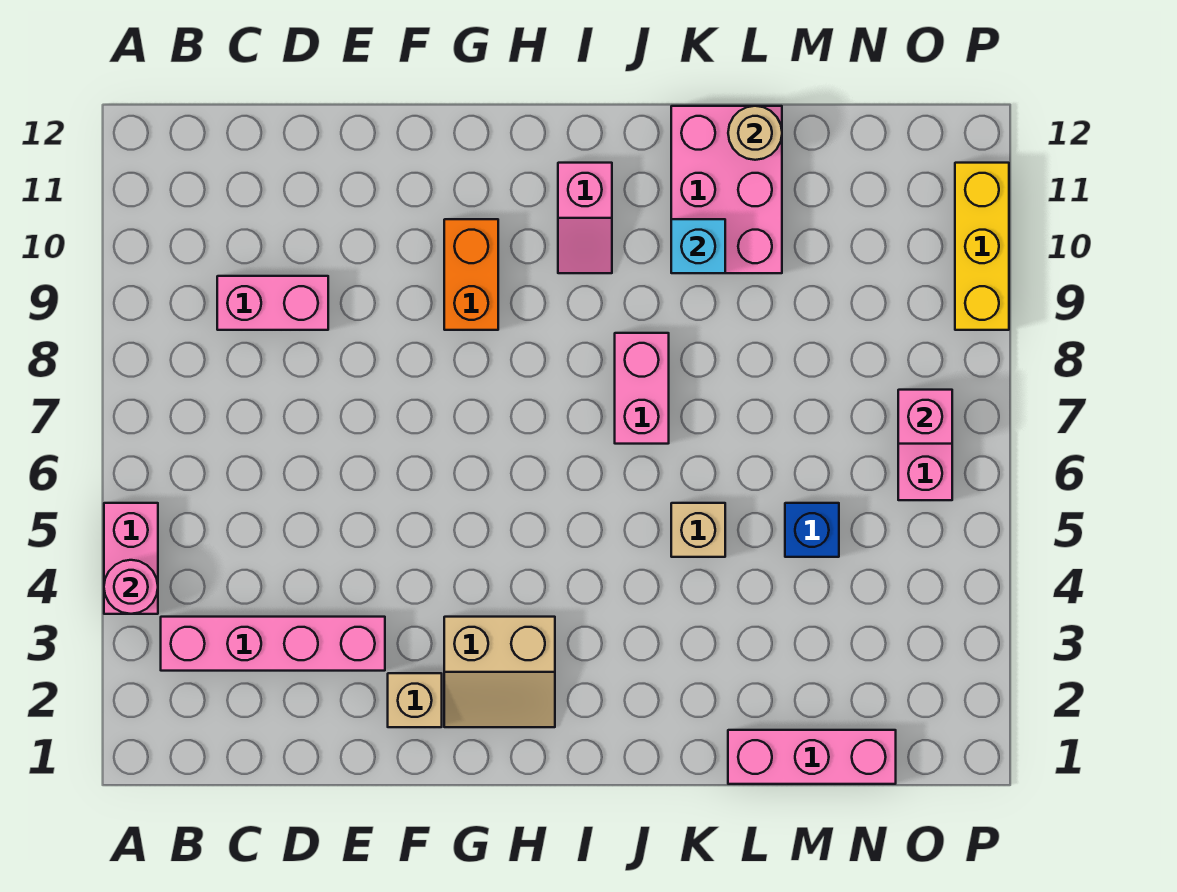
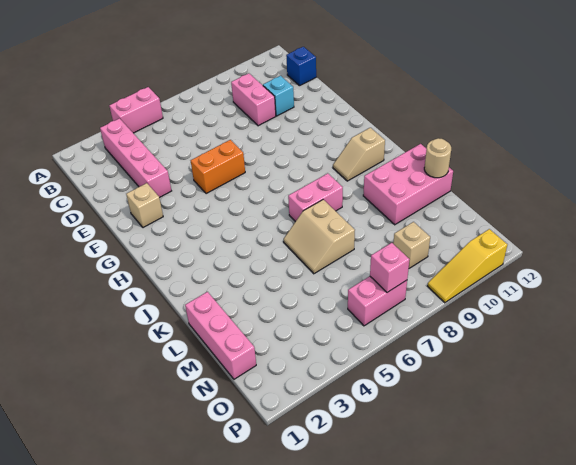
pink round brick A4 level 2 -> none
tan slope G2:H3 level 1 top 3 -> tan slope K6:L7 level 1 top 7
orange brick G9:G10 level 1 -> orange brick F5:F6 level 1
pink slope I10:I11 level 1 top 11 -> tan slope I10:I11 level 1 top 11
tan brick K5 level 1 -> tan brick N9 level 1
cyan brick K10 level 2 -> cyan brick D10 level 1
blue brick M5 level 1 -> blue brick C12 level 1
yellow brick P9:P11 level 1 -> yellow slope P9:P11 level 1 top 11

